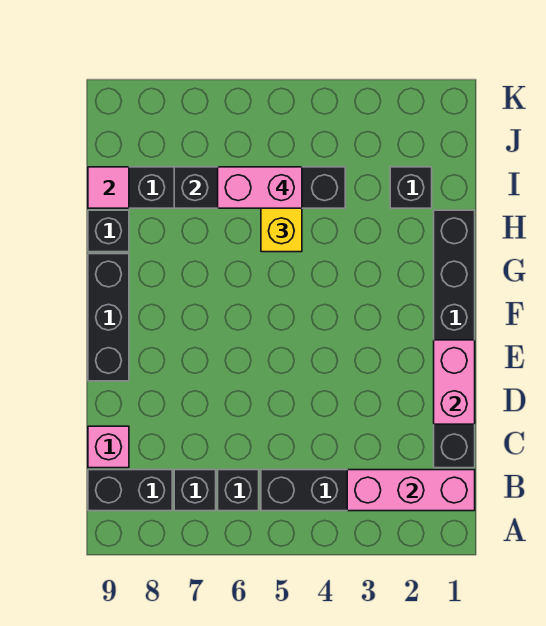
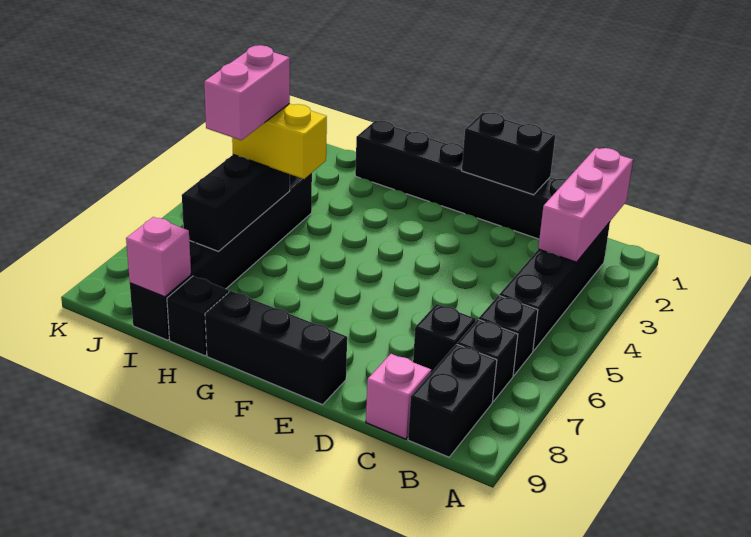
pink brick D1:E1 level 2 -> black brick D1:E1 level 2
black brick I2 level 1 -> black brick C7 level 1
pink tile I9 level 2 -> pink brick I9 level 2

